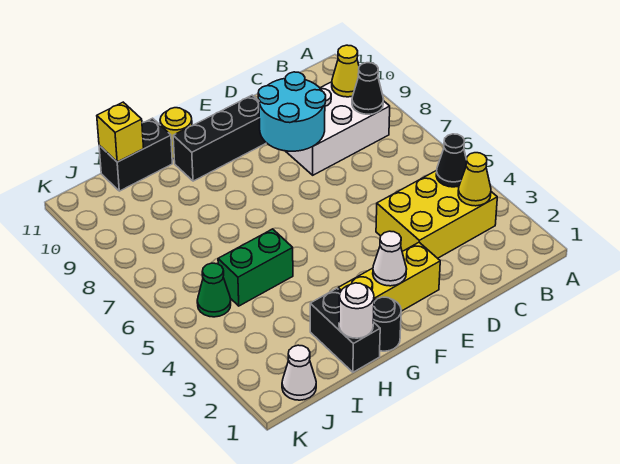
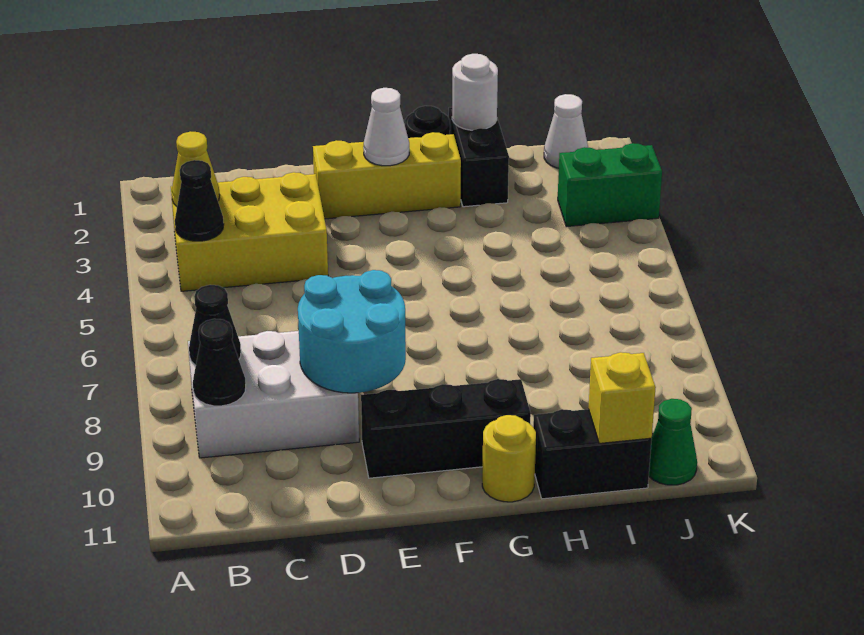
yellow cone B9 level 2 -> black cone B9 level 2
green brick H5:I5 level 1 -> green brick J3:K3 level 1
green cone J5 level 1 -> green cone J11 level 1

